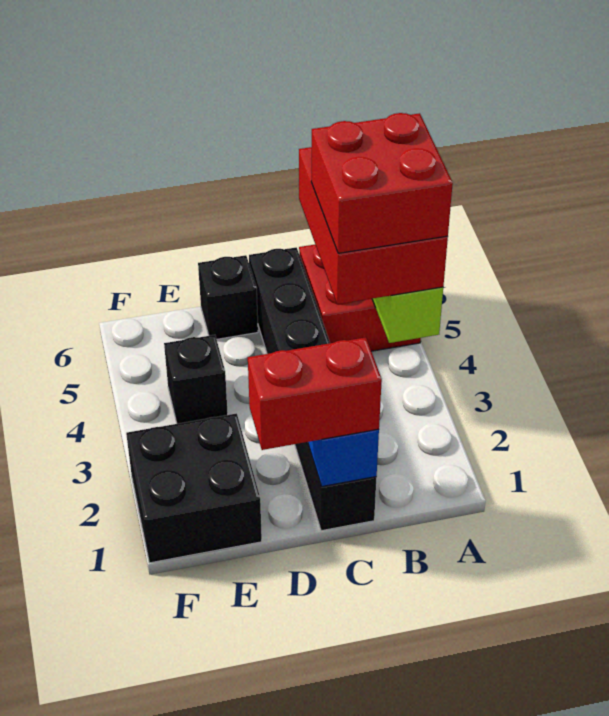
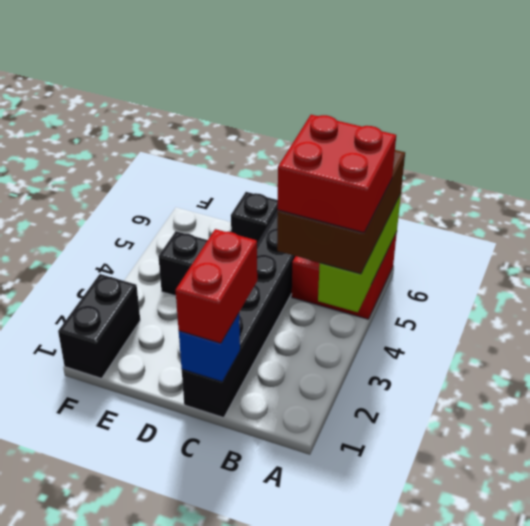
red brick A4:B6 level 3 -> brown brick A4:B6 level 3
red brick C1:D1 level 3 -> red brick C1:C2 level 3
black brick E1:F2 level 1 -> black brick F1:F2 level 1

